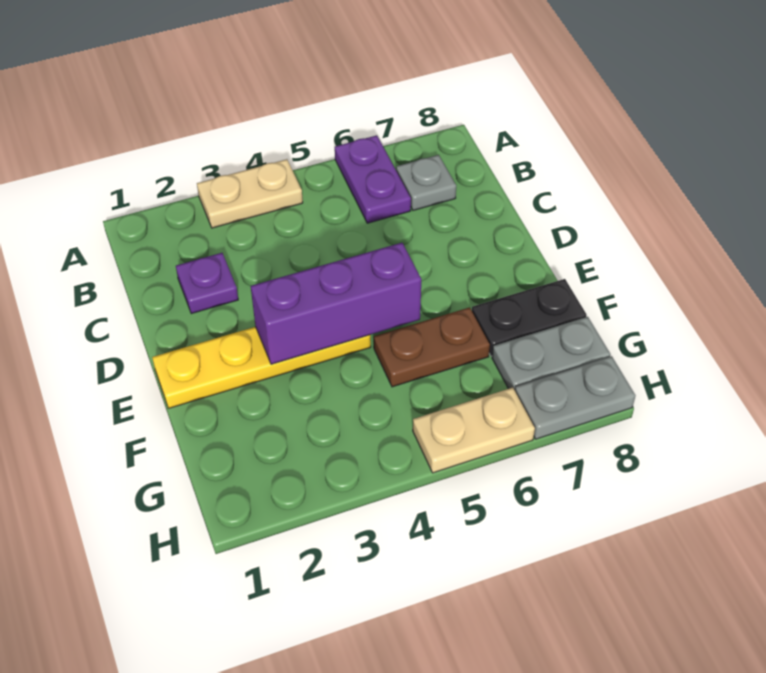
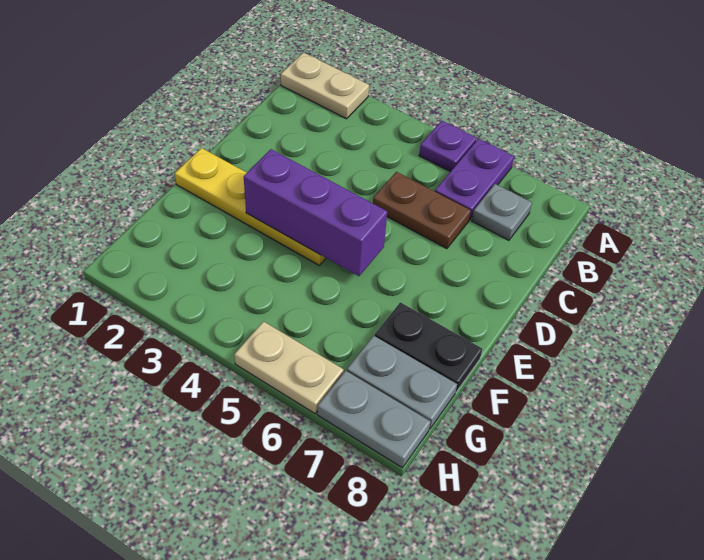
tan plate A3:A4 level 1 -> tan plate A1:A2 level 1
purple plate C2 level 1 -> purple plate A5 level 1
brown plate F5:F6 level 1 -> brown plate C5:C6 level 1

